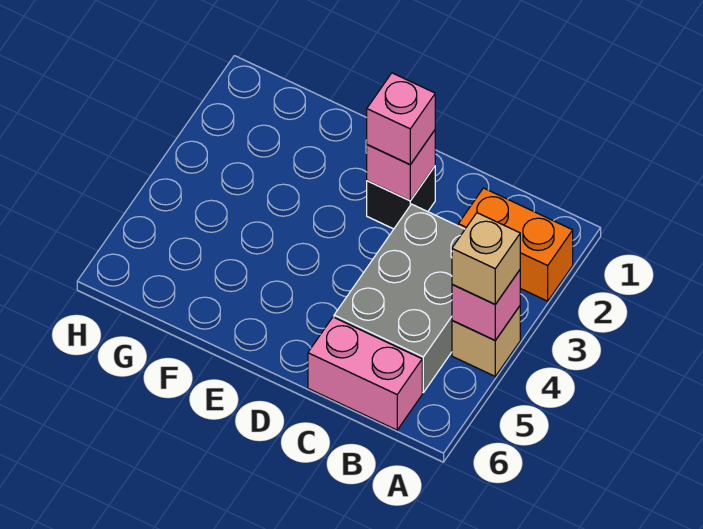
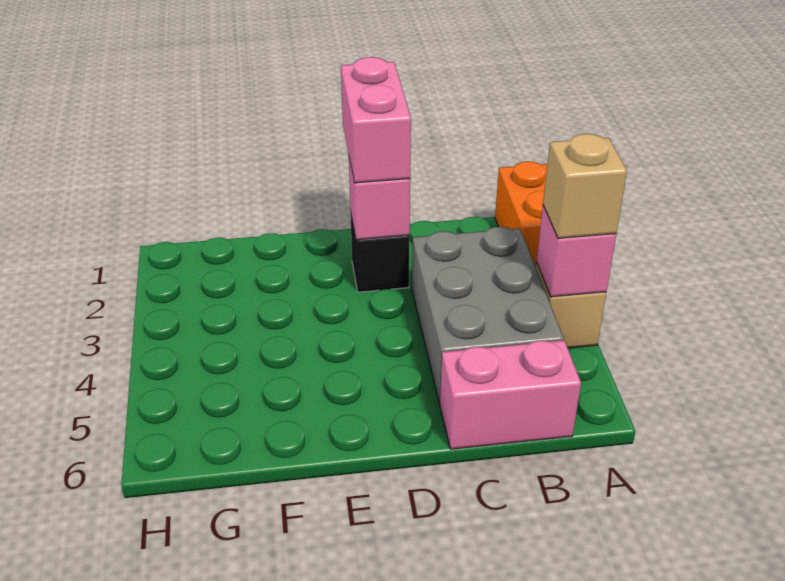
orange brick A2:B2 level 1 -> orange brick A1:A2 level 1
pink brick D2 level 3 -> pink brick D1:D2 level 3

